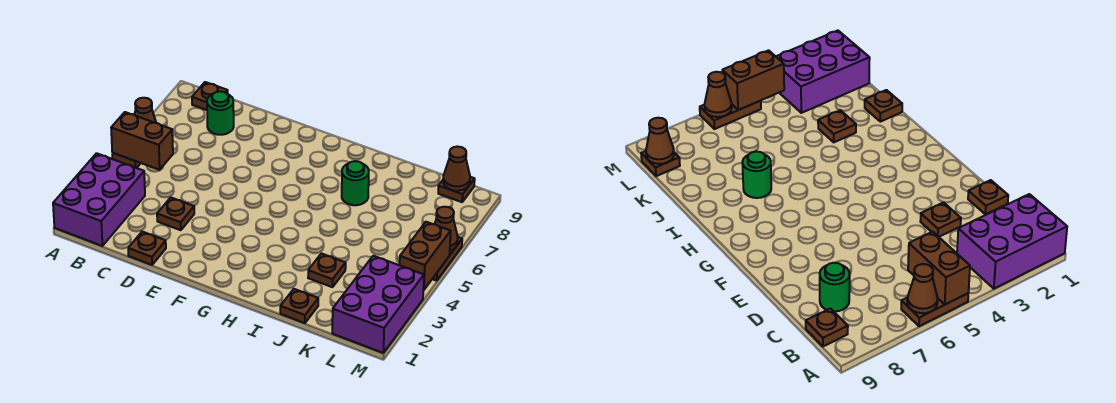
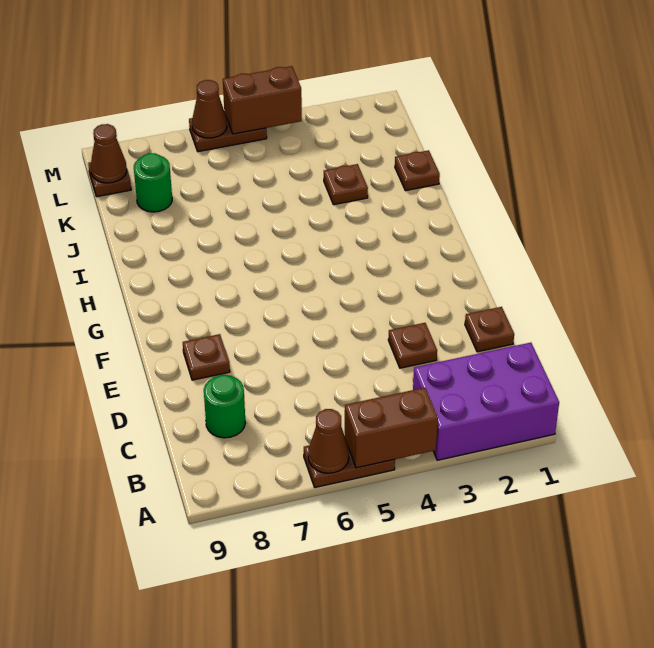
brown brick A5:B5 level 2 -> brown brick A4:A5 level 2
brown plate B9 level 1 -> brown plate E8 level 1
green round brick I7 level 1 -> green round brick K8 level 1
purple brick L1:M3 level 1 -> none

